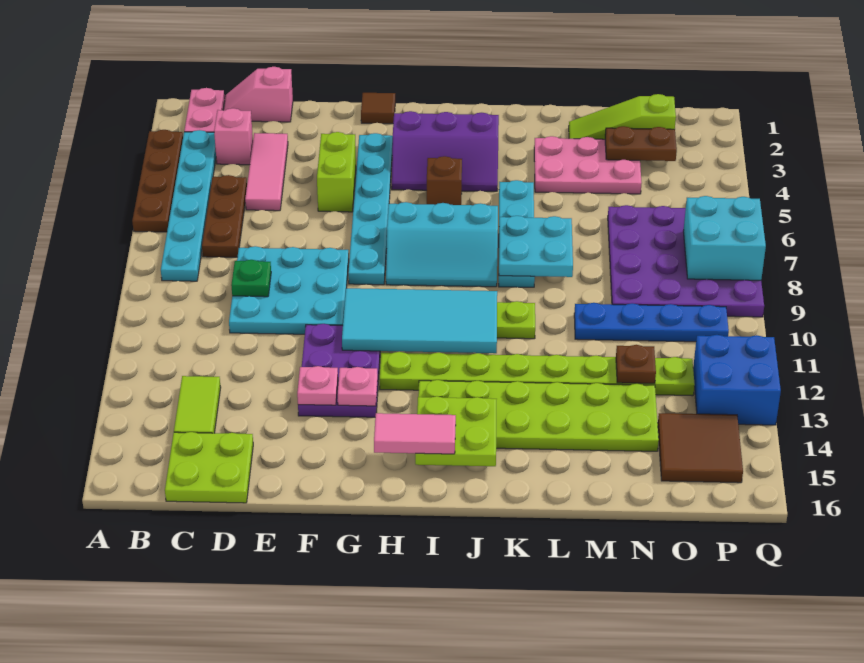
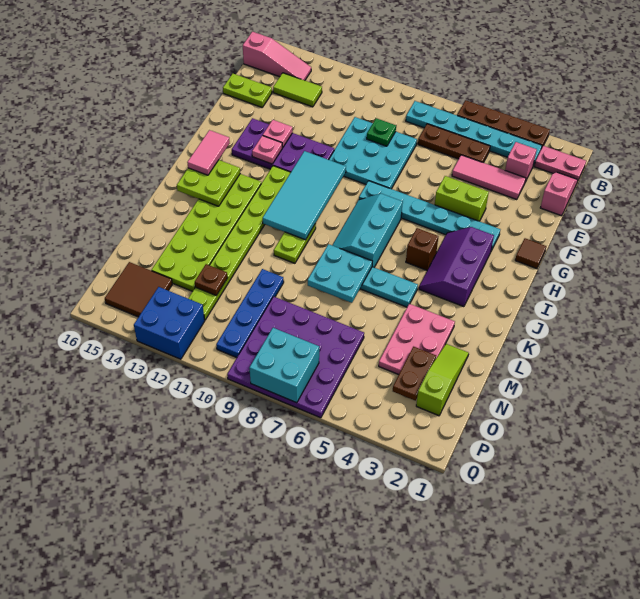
none -> pink slope B14:B16 level 1 top 16
lime plate C15:D16 level 1 -> lime plate D15:D16 level 1
purple plate F11:G13 level 1 -> purple plate F11:G14 level 1

